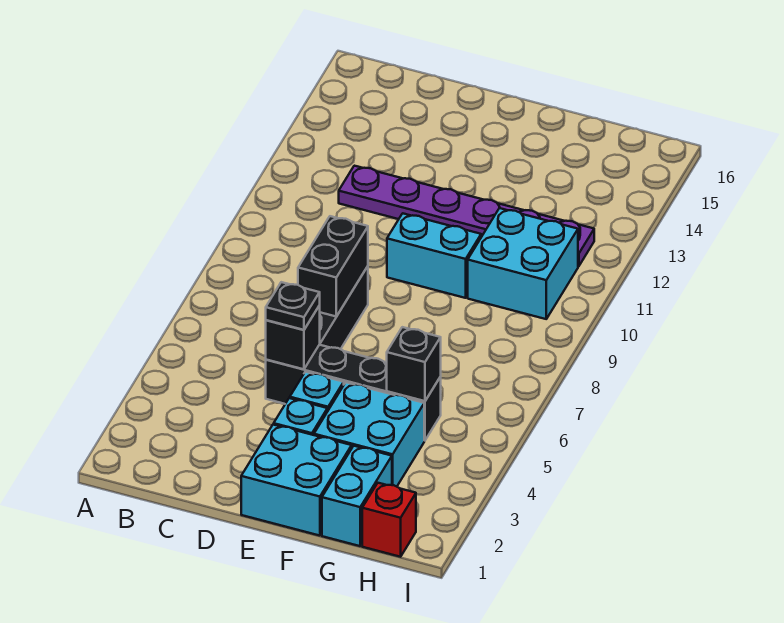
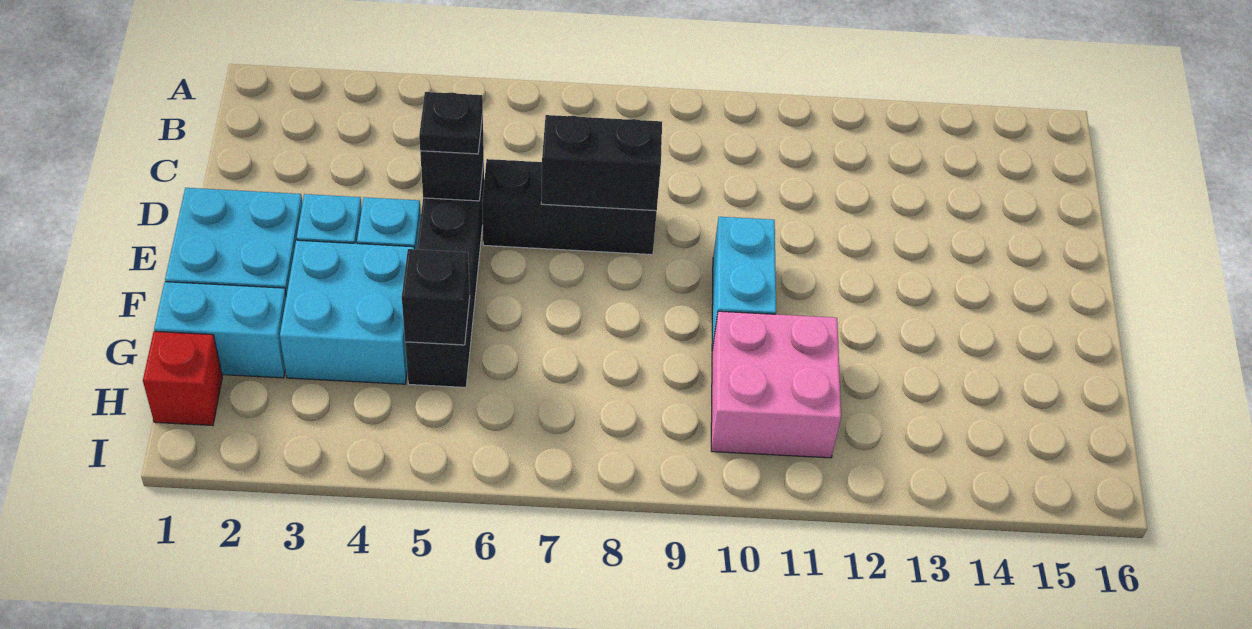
purple plate C12:H12 level 1 -> none
cyan brick G10:H11 level 1 -> pink brick G10:H11 level 1

